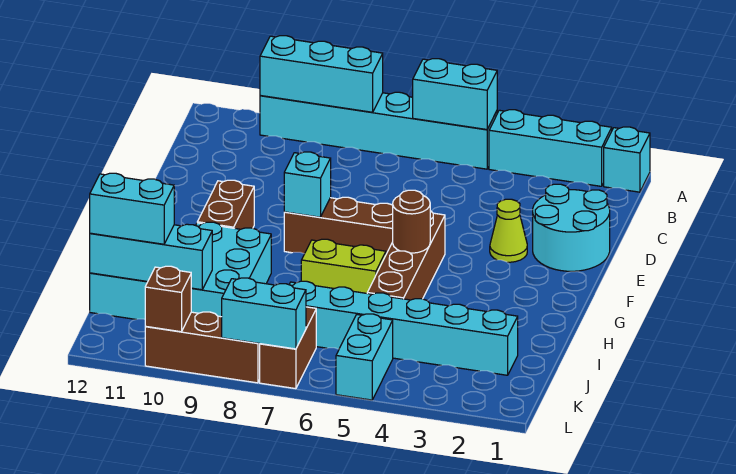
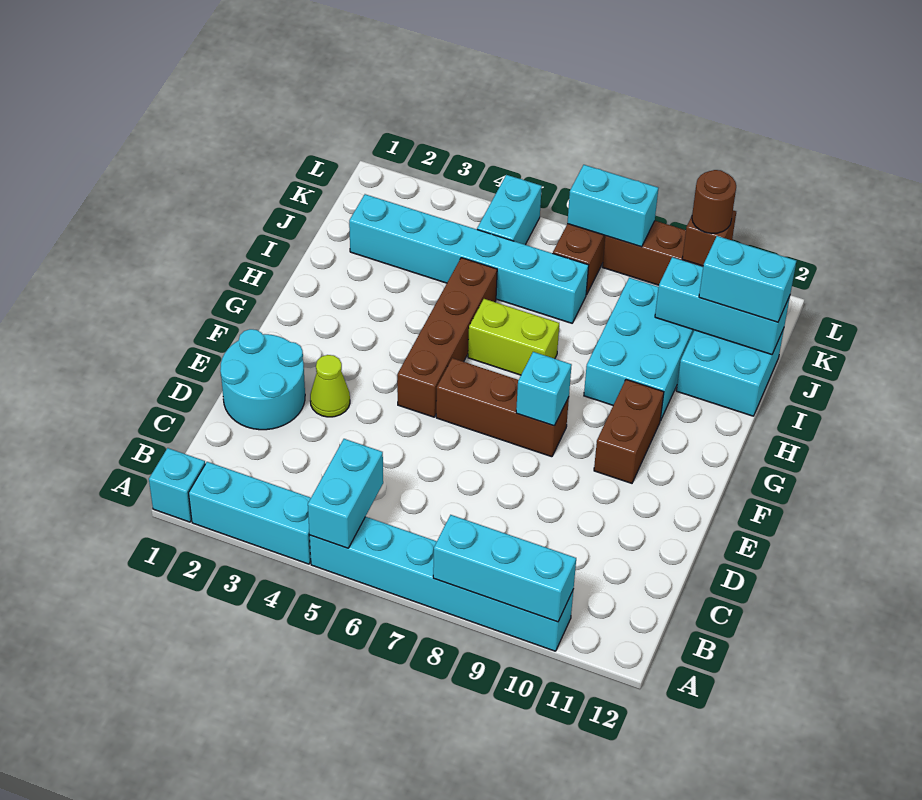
cyan brick A5:A6 level 2 -> cyan brick A5:B5 level 2
brown round brick G5 level 2 -> brown round brick L10 level 3

